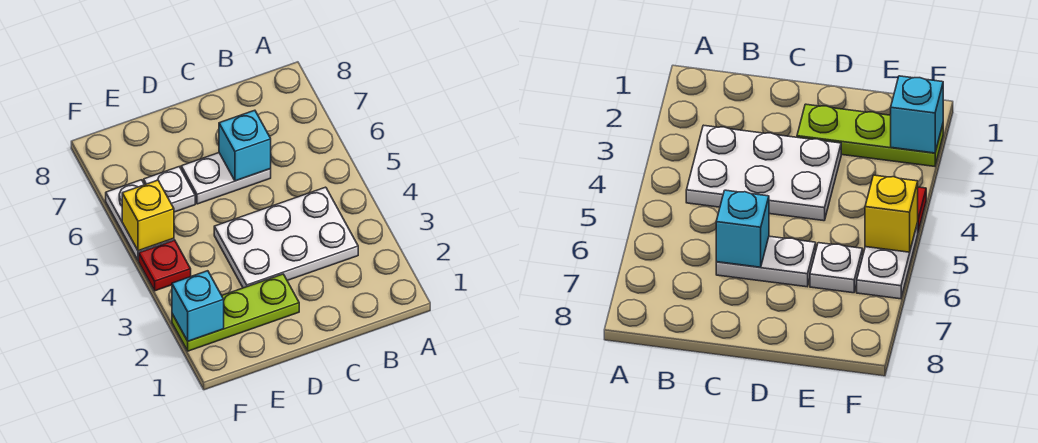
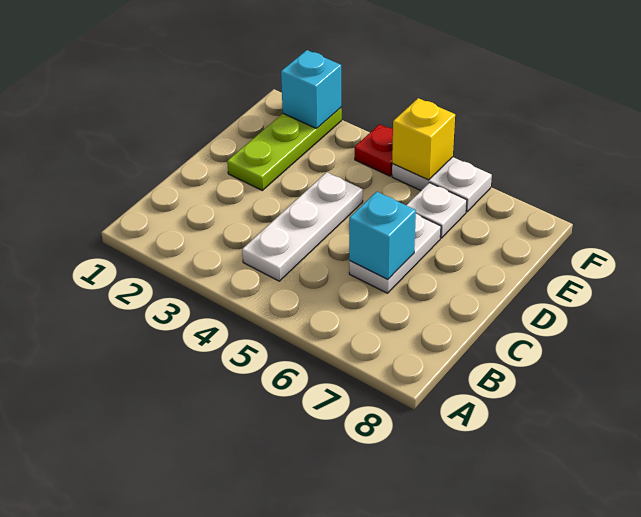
white plate B3:D4 level 1 -> white plate B4:D4 level 1

